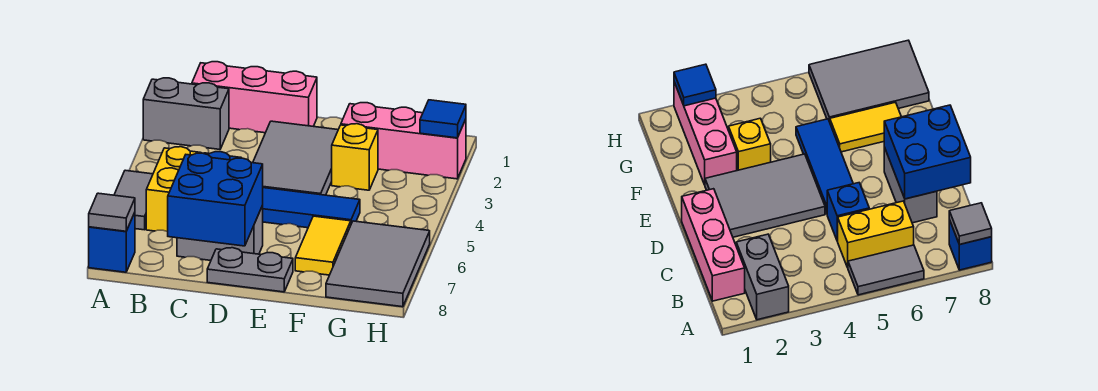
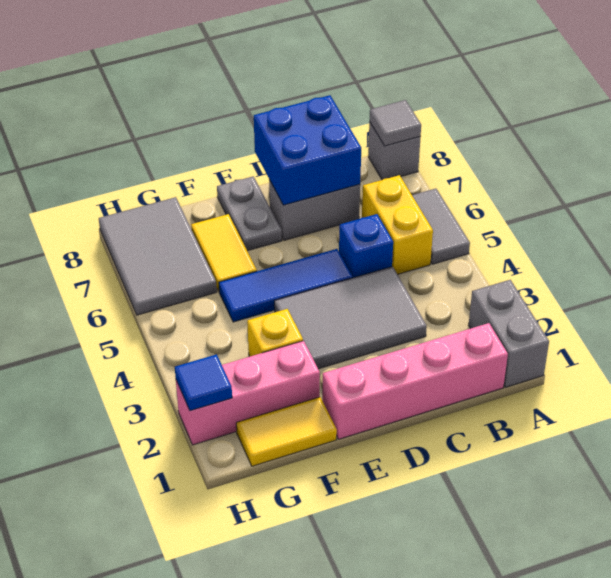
grey brick A2:B2 level 1 -> grey brick A1:A2 level 1
blue brick A8 level 1 -> grey brick A8 level 1
pink brick B1:D1 level 1 -> pink brick B1:E1 level 1
grey tile D2:E4 level 1 -> grey tile C3:E4 level 1
grey plate D8:E8 level 1 -> grey plate E7:E8 level 1
none -> yellow tile F1:G1 level 1

